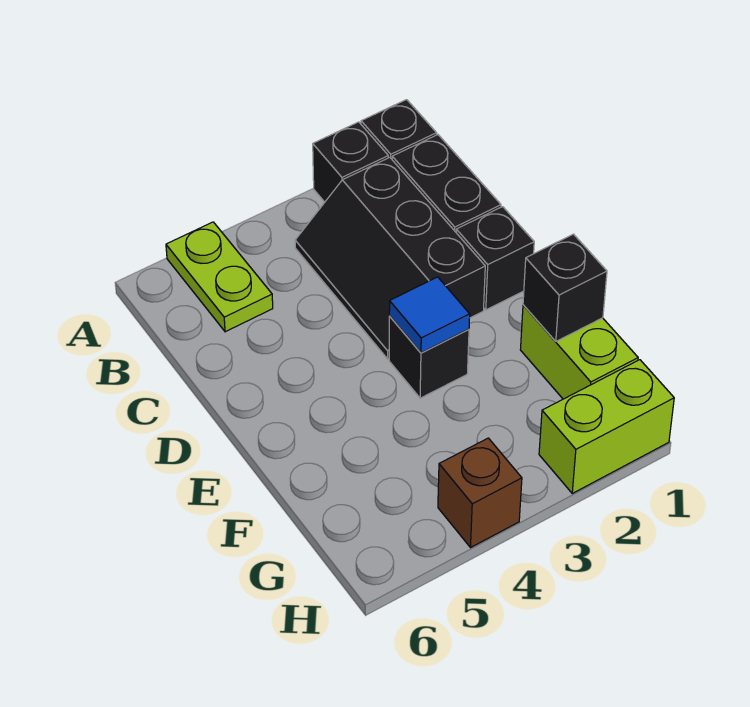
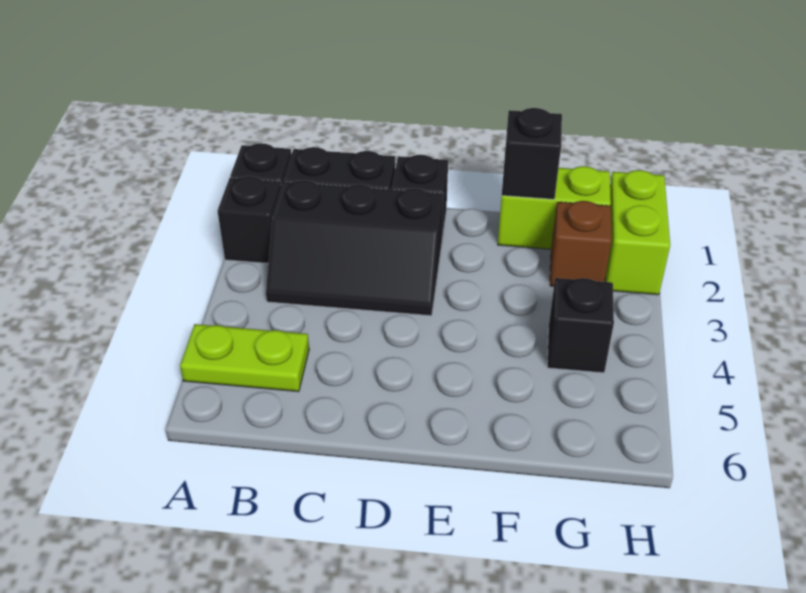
black brick E3 level 1 -> black brick G4 level 1
blue tile E3 level 2 -> none
brown brick H4 level 1 -> brown brick G2 level 1

